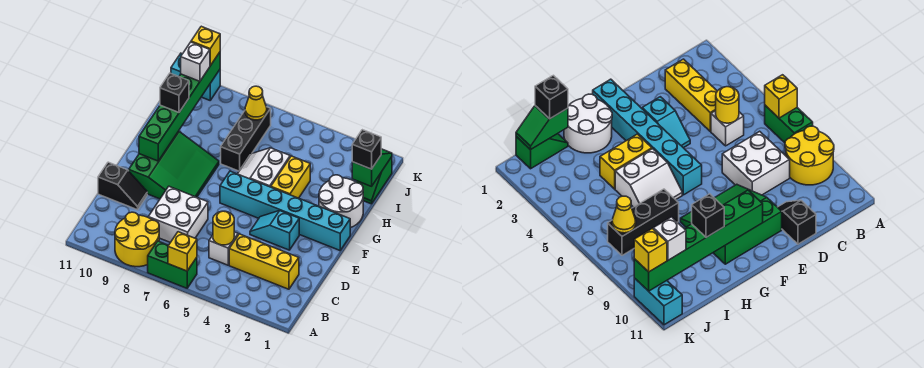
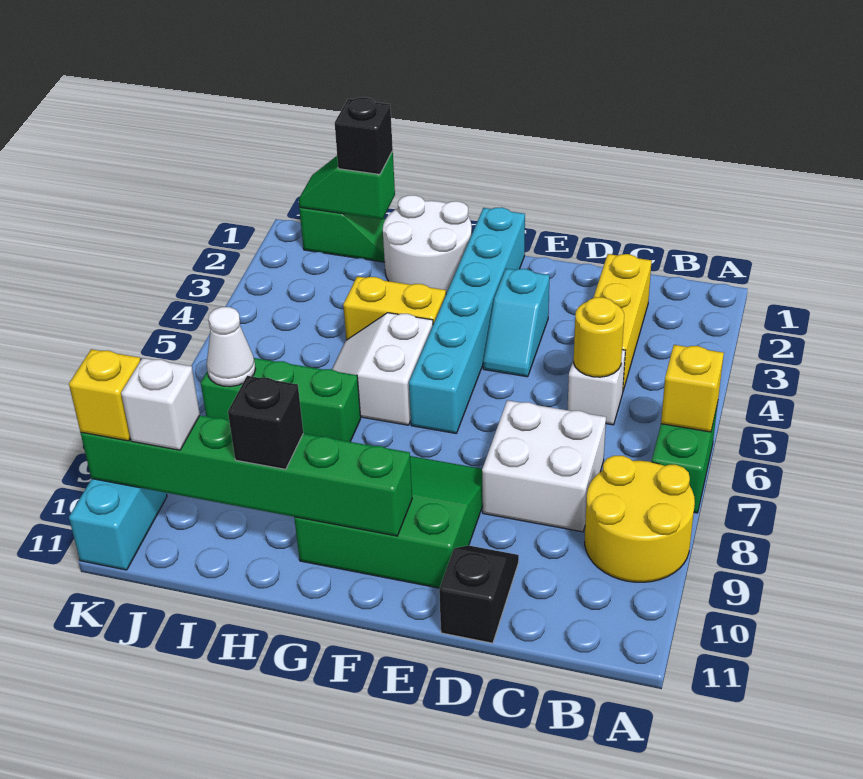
white slope G5:H6 level 1 top 5 -> white slope G5:H6 level 1 top G
black brick H7:J7 level 1 -> green brick H7:J7 level 1
yellow cone J7 level 2 -> white cone J7 level 2

